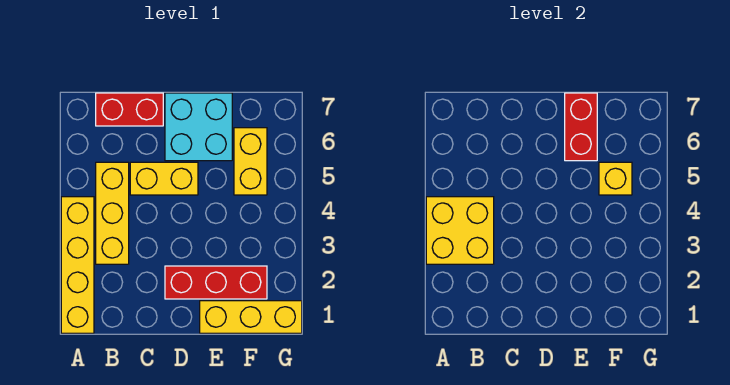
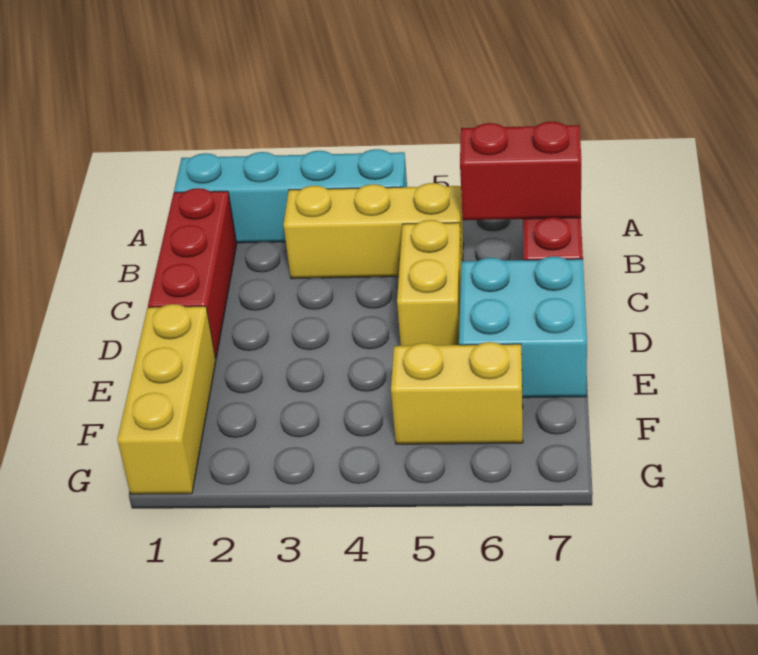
yellow brick A1:A4 level 1 -> cyan brick A1:A4 level 1
yellow brick A3:B4 level 2 -> none
red brick D2:F2 level 1 -> red brick B1:D1 level 1
red brick E6:E7 level 2 -> red brick B6:B7 level 2
yellow brick F5 level 2 -> none

